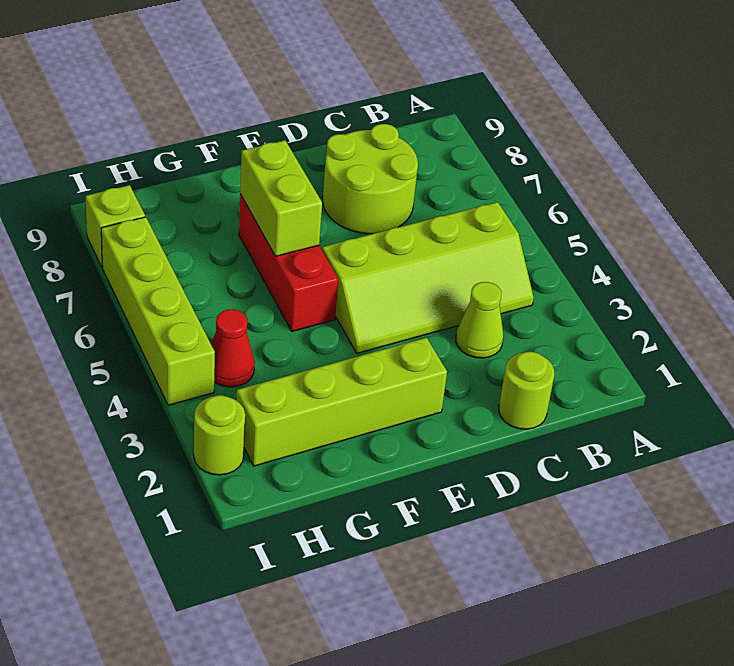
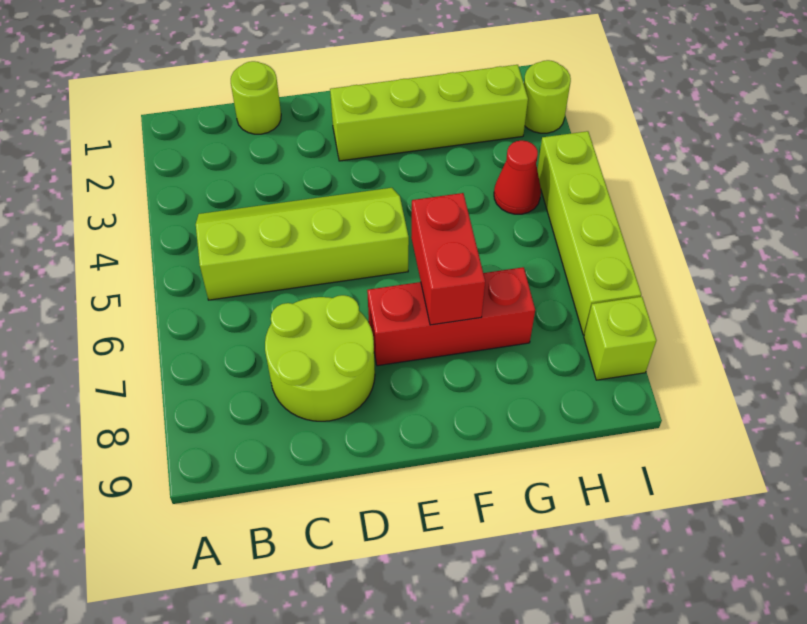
lime cone C3 level 1 -> none
red brick F5:F7 level 1 -> red brick E7:G7 level 1
lime brick F6:F7 level 2 -> red brick F6:F7 level 2

